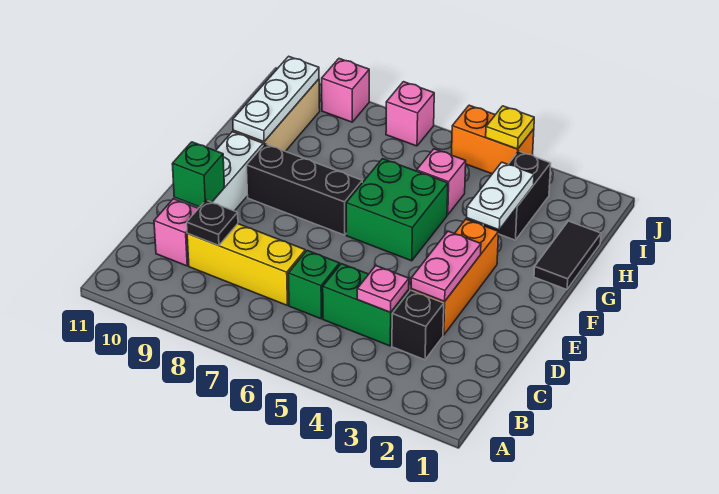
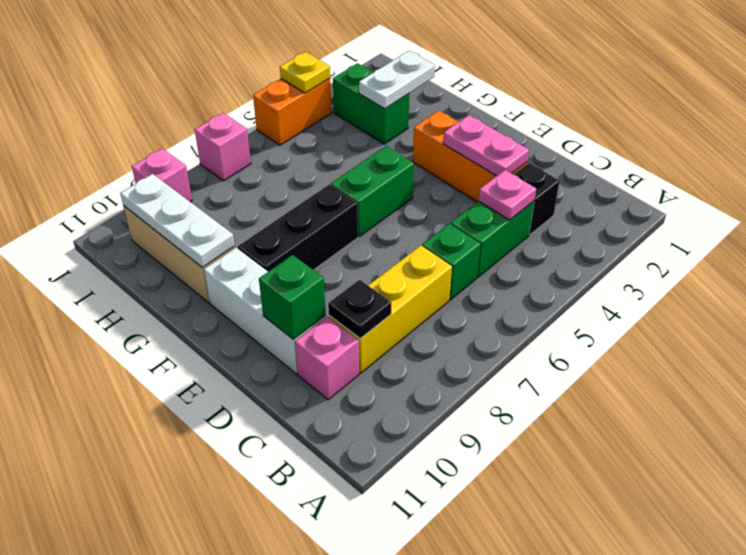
green brick F5:G6 level 1 -> green brick F5:F6 level 1
black tile G1:H1 level 1 -> none
white plate G3:H3 level 2 -> white plate H2:H3 level 2
black brick H3:I3 level 1 -> green brick H3:I3 level 1
pink brick H5 level 1 -> none

